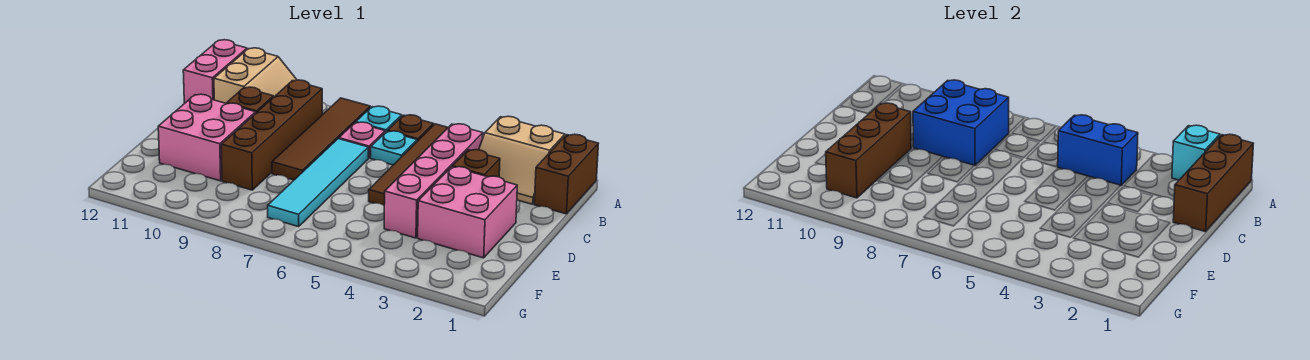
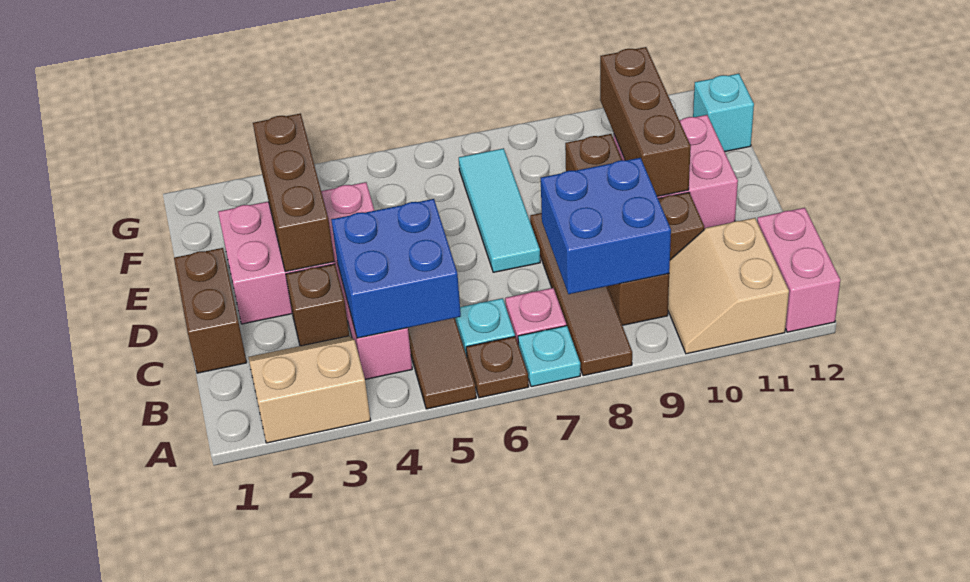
brown brick A1:B1 level 1 -> brown brick C1:D1 level 1
brown brick A1:C1 level 2 -> brown brick D3:F3 level 2
cyan brick A2 level 2 -> cyan brick F12 level 1
blue brick B4:B5 level 2 -> blue brick B4:C5 level 2
cyan tile C7:F7 level 1 -> cyan tile D7:F7 level 1

